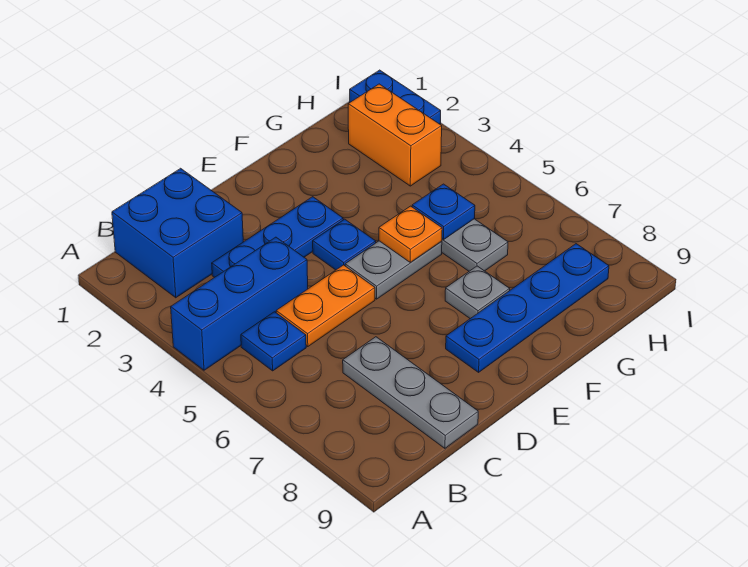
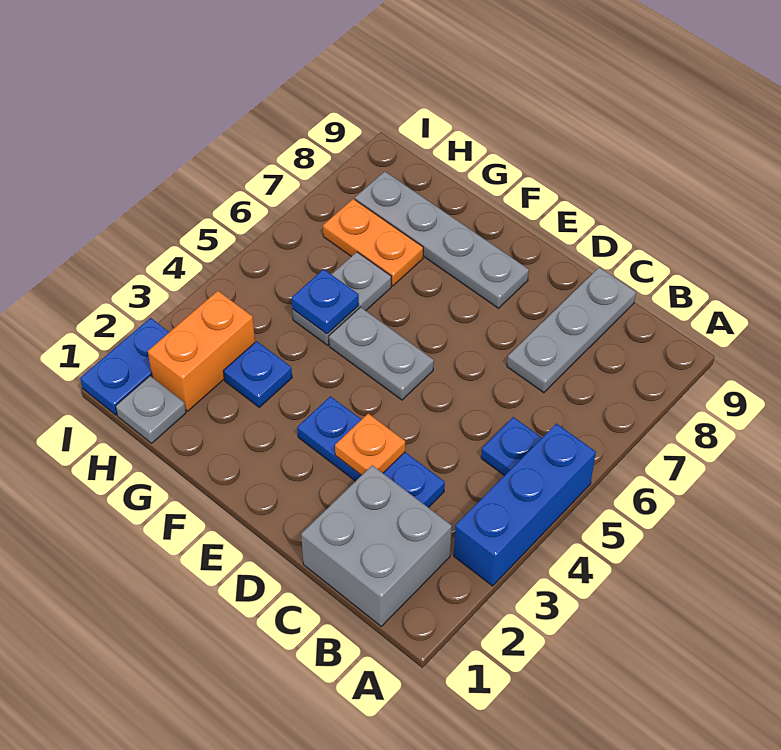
blue brick A4:C4 level 1 -> blue brick A3:A5 level 1
blue brick B1:C2 level 1 -> grey brick B1:C2 level 1
orange plate C5:D5 level 1 -> orange plate G7:H7 level 1
blue plate E4 level 1 -> blue plate G3 level 1
blue plate E8:H8 level 1 -> grey plate E8:H8 level 1
orange plate F5 level 2 -> orange plate D3 level 2
grey plate F7 level 1 -> grey plate H1 level 1

